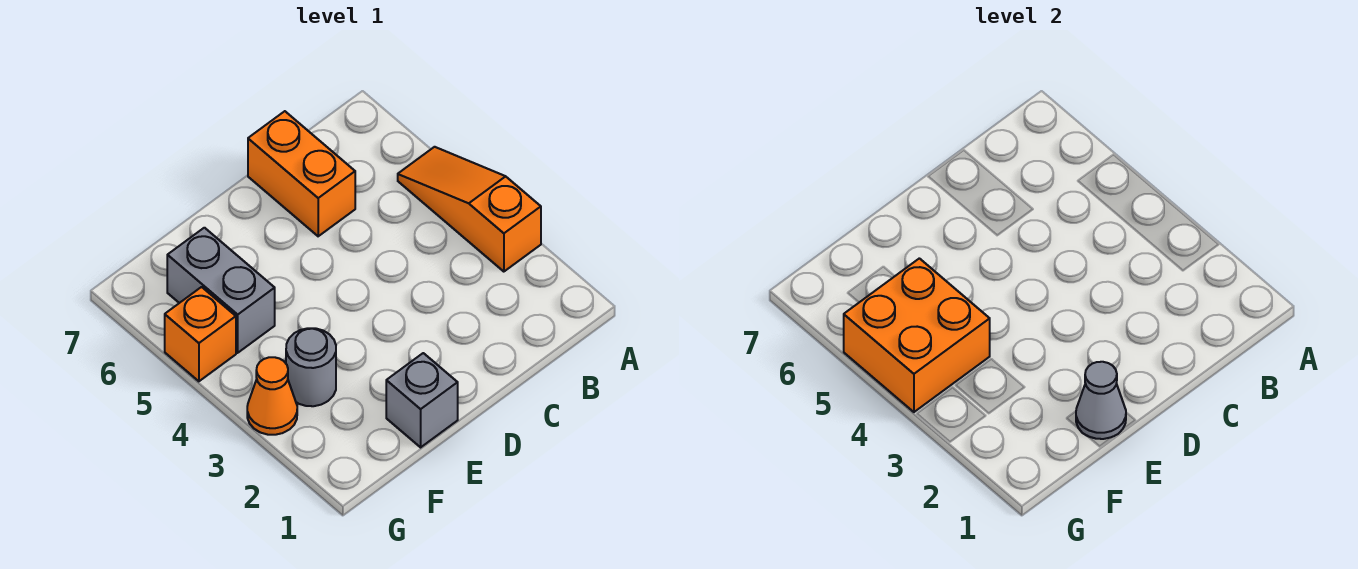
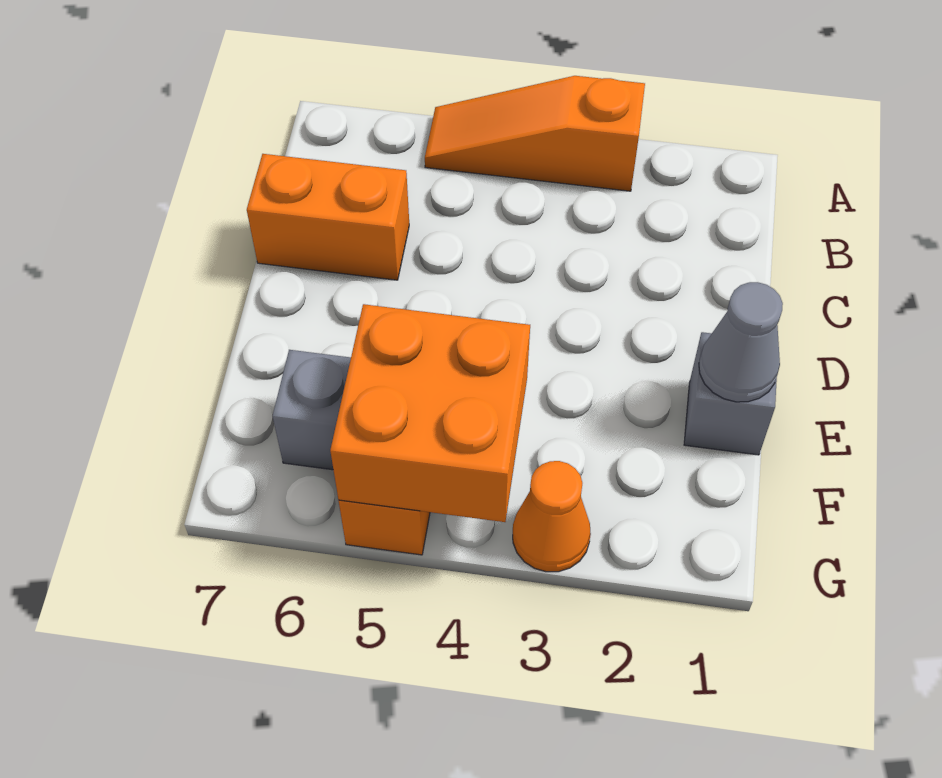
grey round brick F3 level 1 -> none

